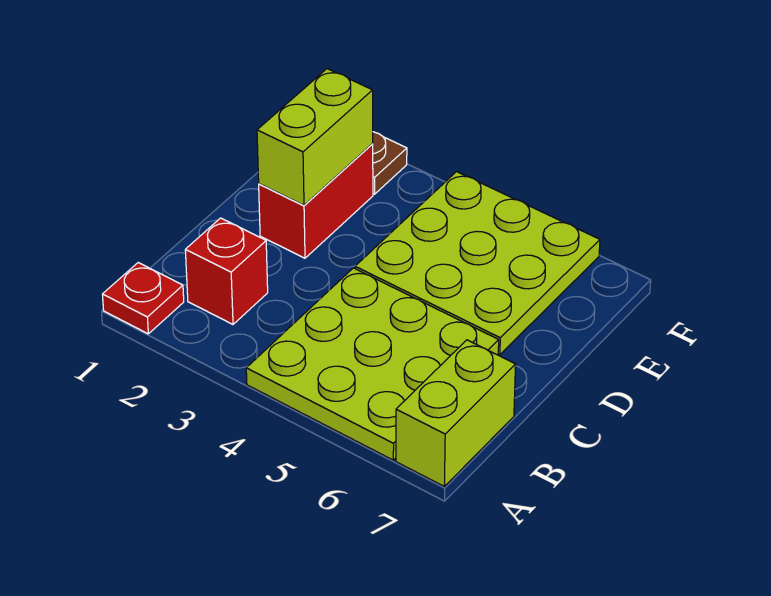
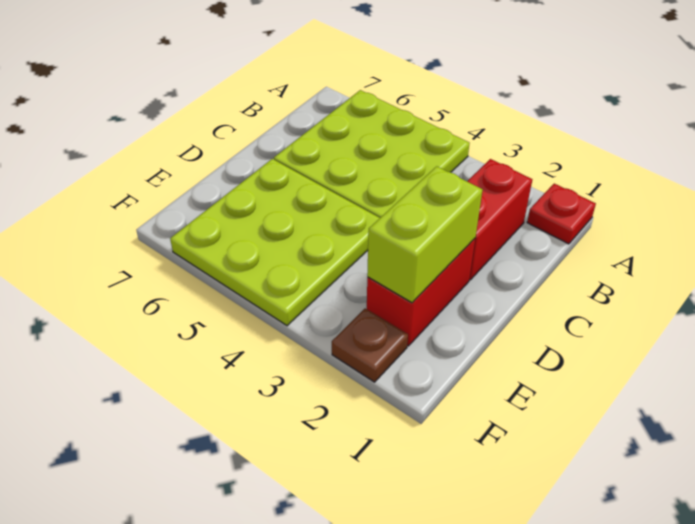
lime brick A7:B7 level 1 -> none
red brick B2 level 1 -> red brick B2:C2 level 1

